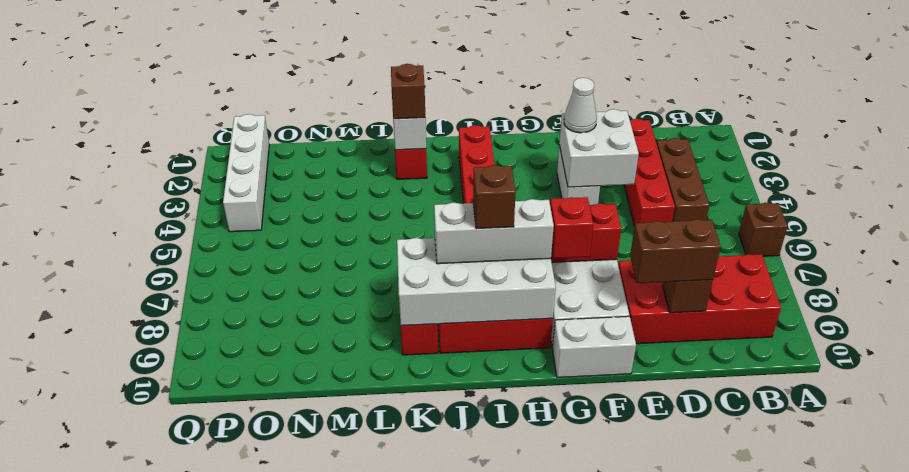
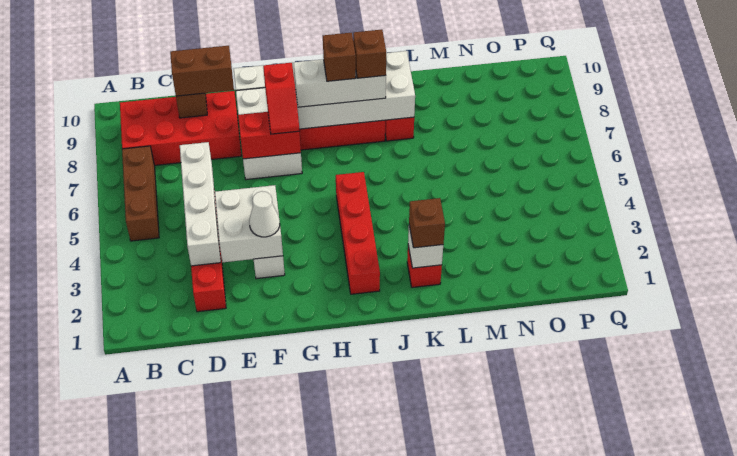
brown brick A6 level 1 -> brown brick J8 level 4
brown brick C3:C5 level 1 -> brown brick B5:B7 level 1
white brick P1:P4 level 1 -> white brick D3:D6 level 2

